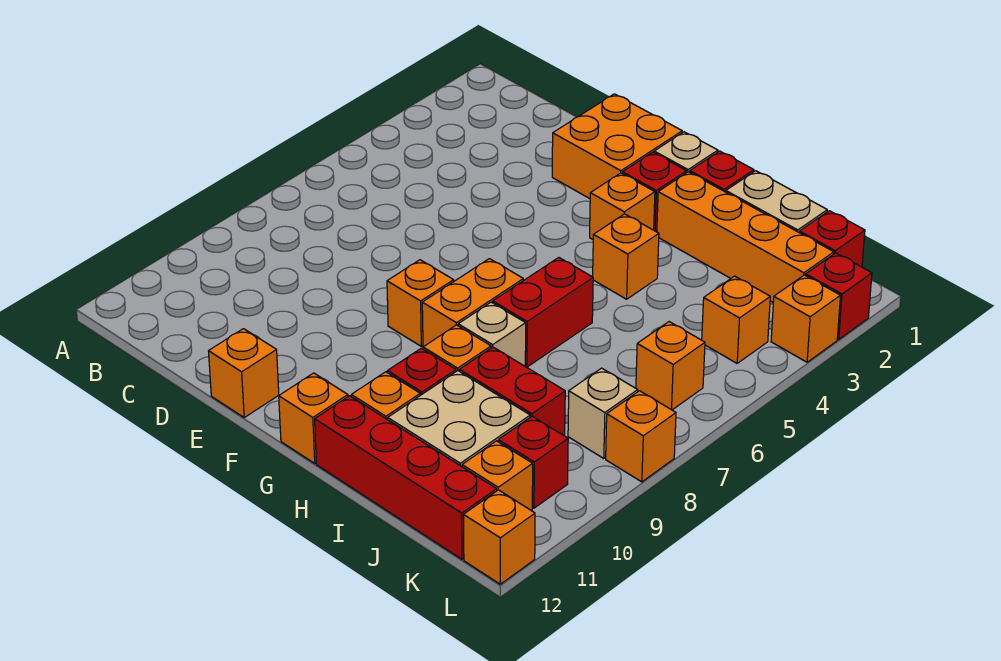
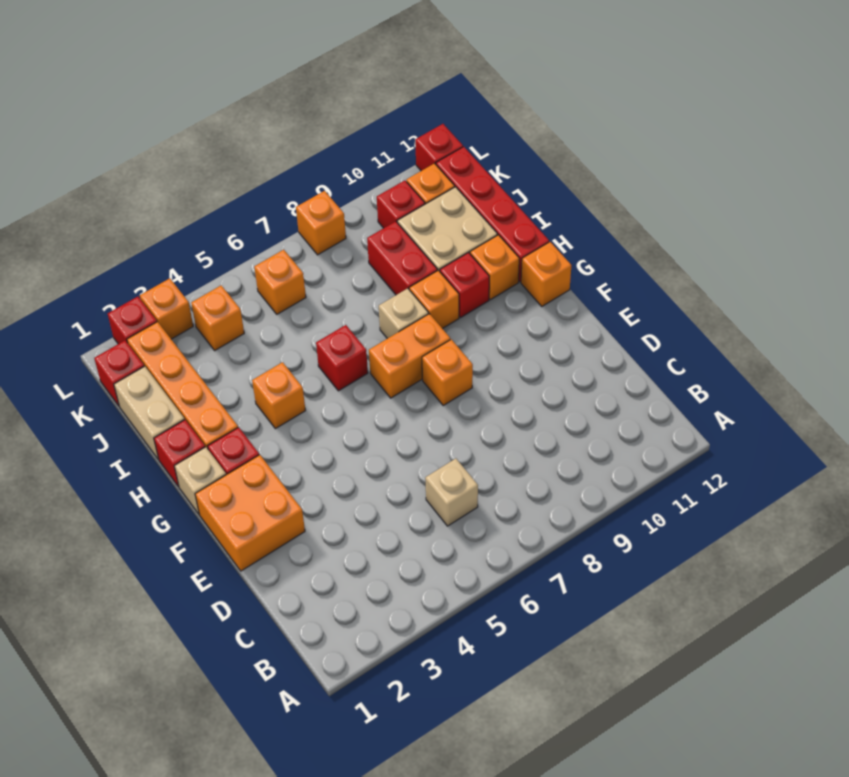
orange brick E12 level 1 -> none
orange brick G3 level 1 -> none
red brick H6:H7 level 1 -> red brick H6 level 1
tan brick K8 level 1 -> tan brick C6 level 1
orange brick L12 level 1 -> red brick L12 level 1

